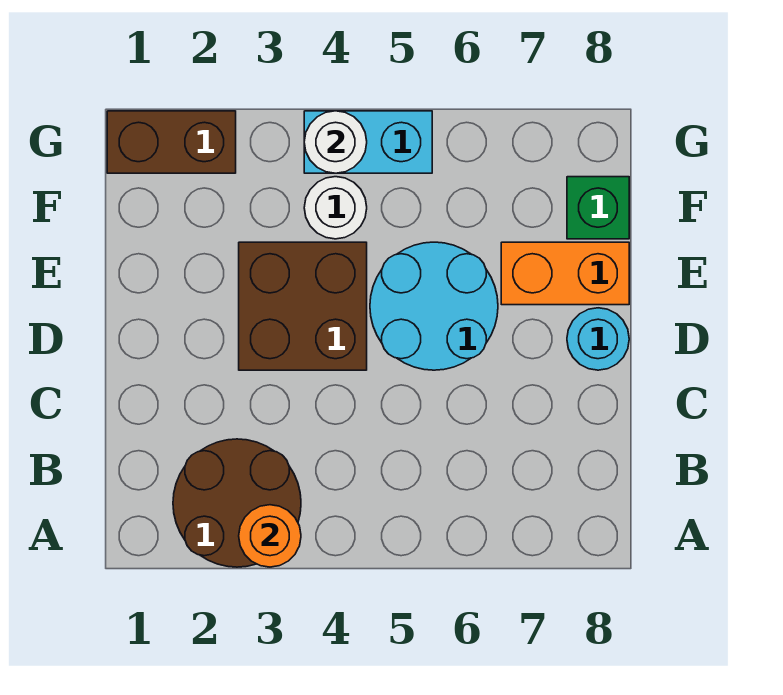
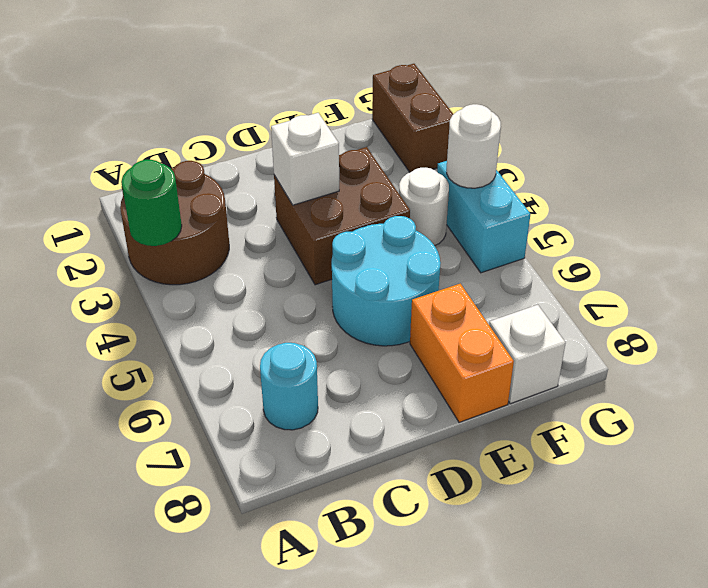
orange round brick A3 level 2 -> green round brick A3 level 2
none -> white brick D3 level 2
cyan round brick D8 level 1 -> cyan round brick B7 level 1
green brick F8 level 1 -> white brick F8 level 1

